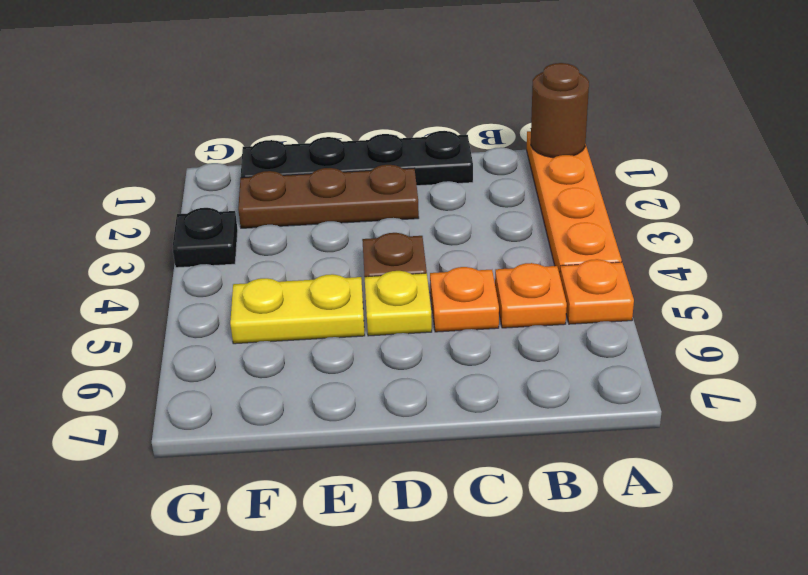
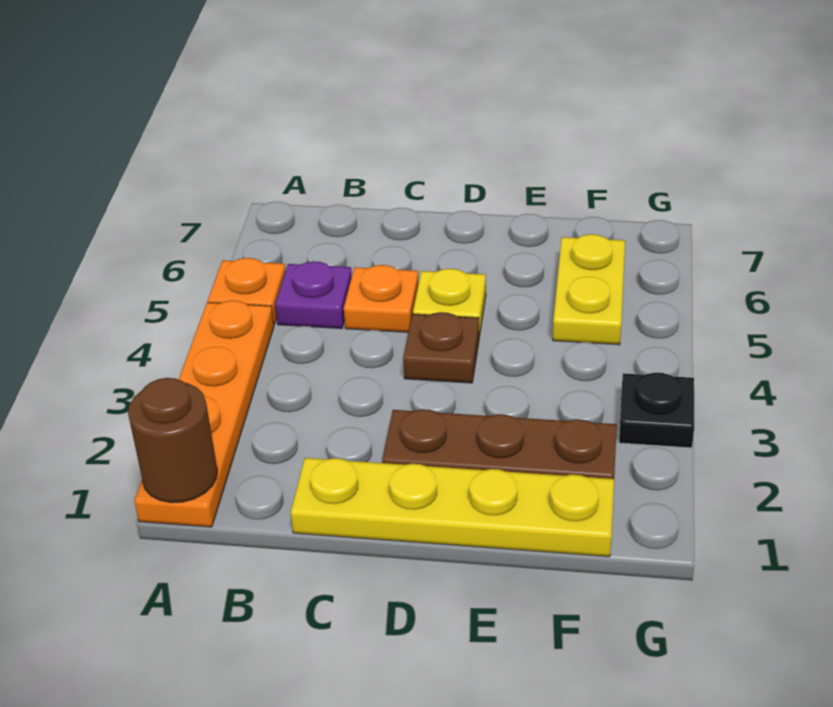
orange plate B5 level 1 -> purple plate B5 level 1
black plate C1:F1 level 1 -> yellow plate C1:F1 level 1
yellow plate E5:F5 level 1 -> yellow plate F5:F6 level 1

